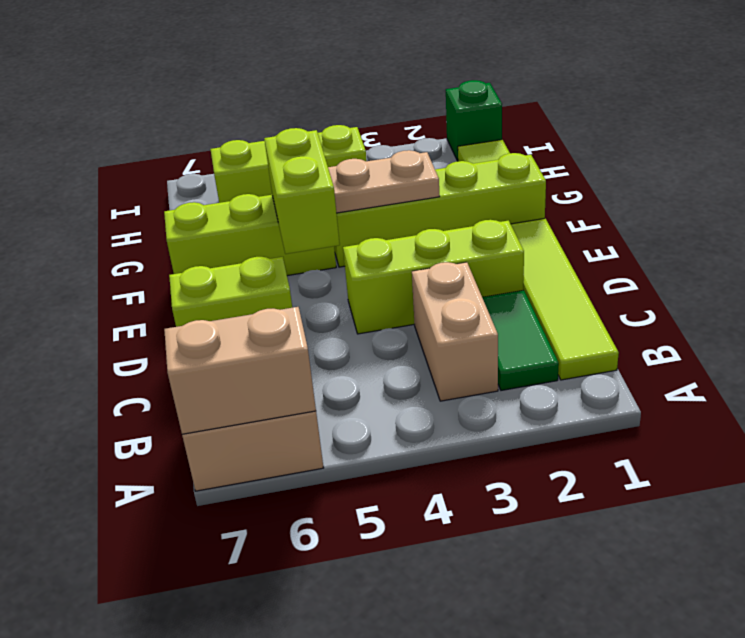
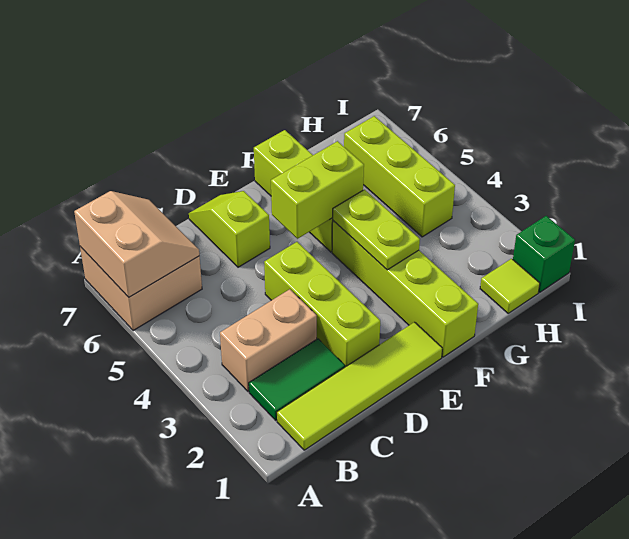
lime brick D6:D7 level 1 -> lime slope D6:D7 level 1 top 6
tan plate F3:F4 level 2 -> lime plate F3:F4 level 2

